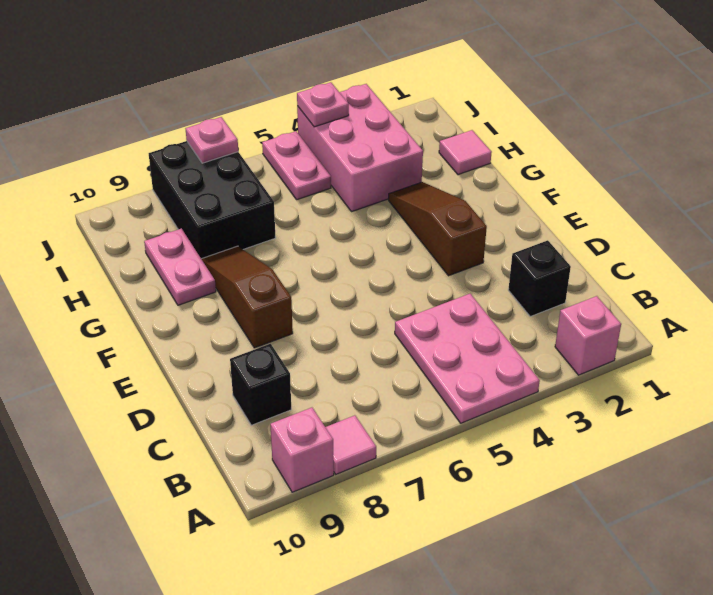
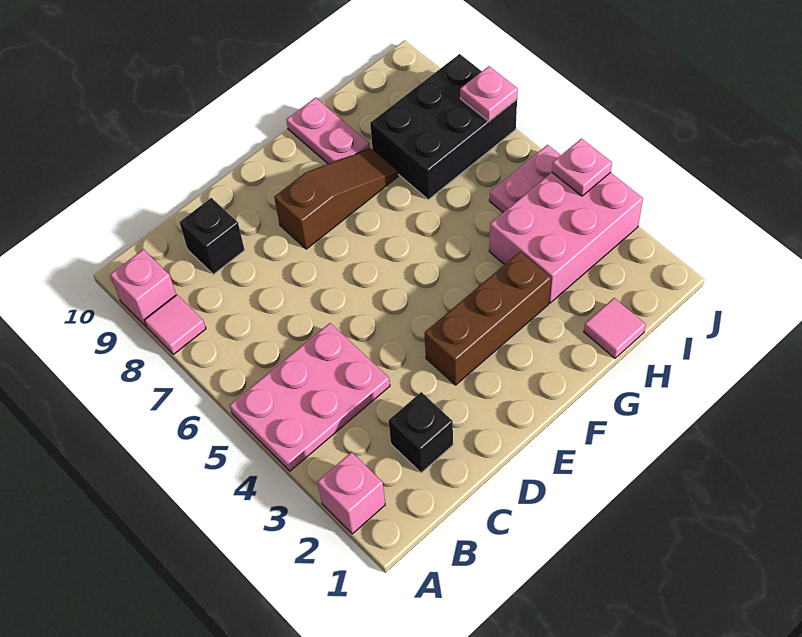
brown slope E3:G3 level 1 top E -> brown brick E3:G3 level 1
pink plate G9:H9 level 1 -> pink plate G9:G10 level 1

